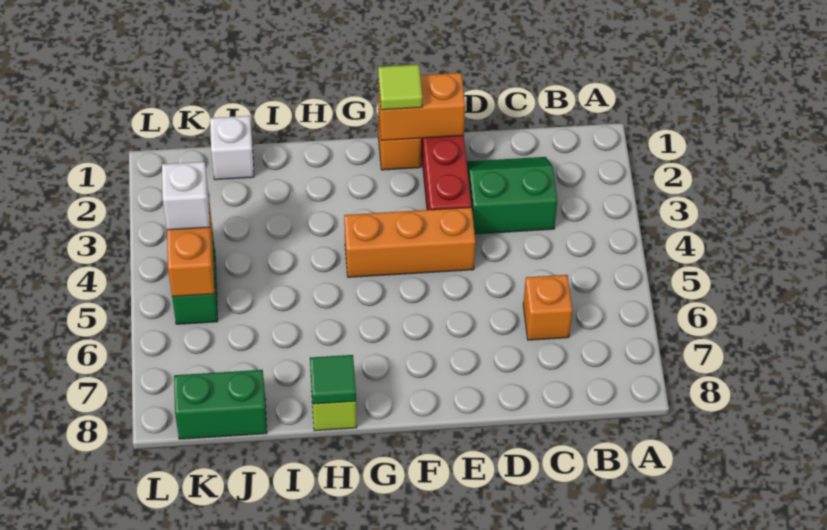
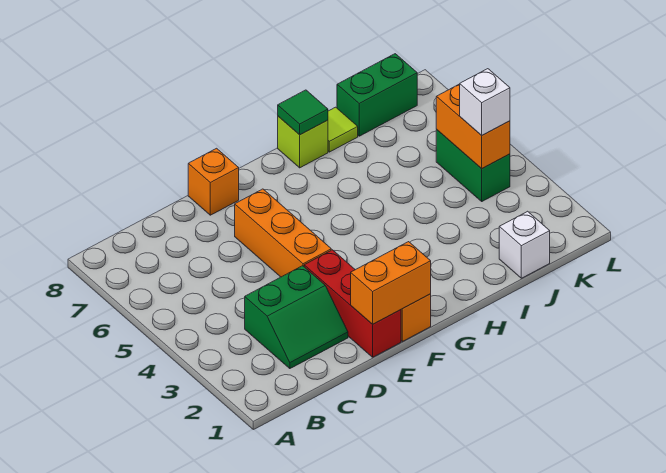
orange brick C6 level 1 -> orange brick E8 level 1
orange brick E4:G4 level 1 -> orange brick E4:E6 level 1
lime tile F1 level 3 -> lime tile I8 level 1

